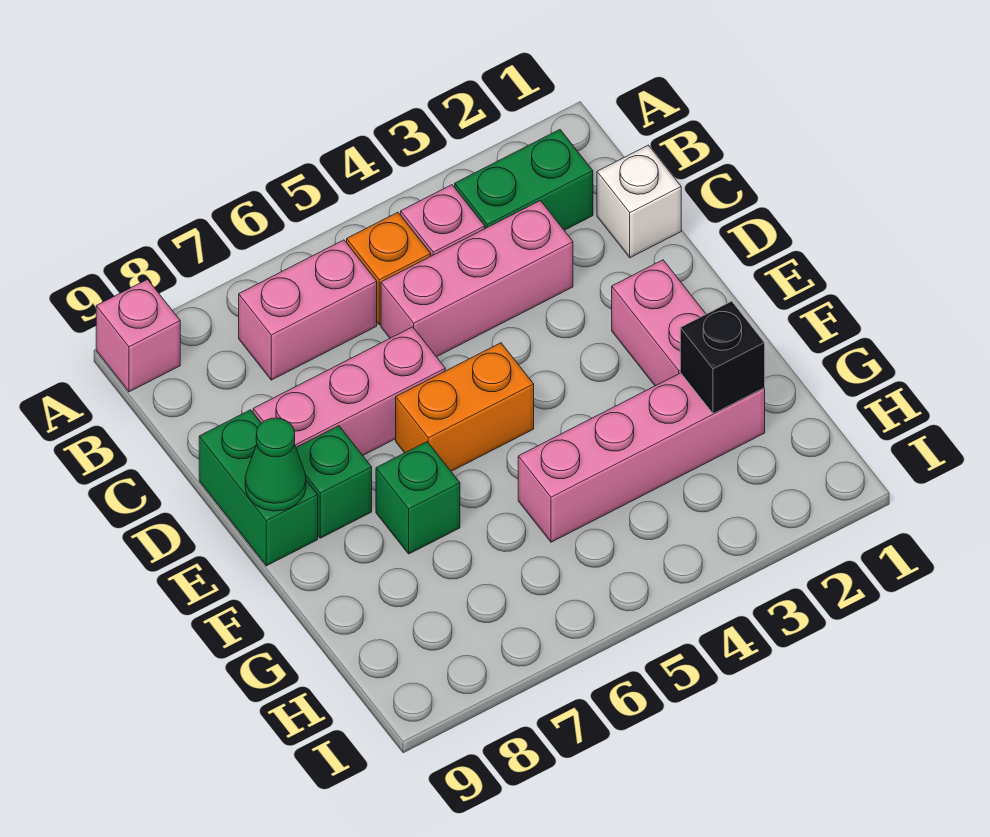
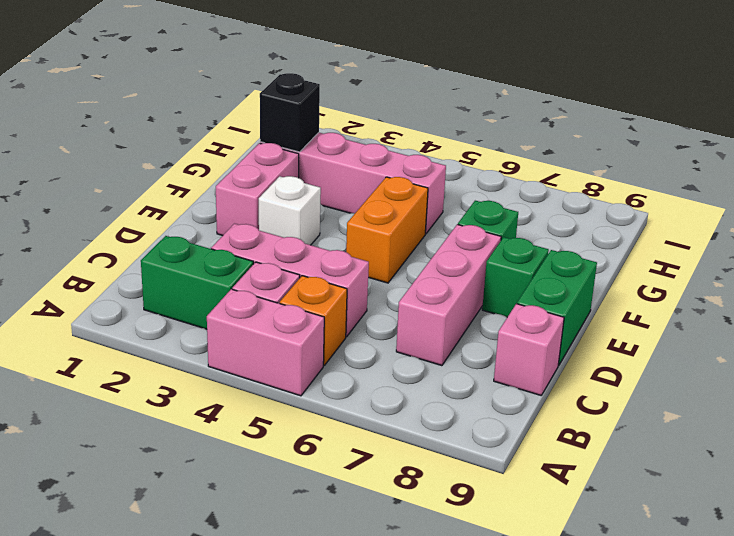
pink brick A9 level 1 -> pink brick C9 level 1
pink brick B6:B7 level 1 -> pink brick A4:A5 level 1
white brick C1 level 1 -> white brick E3 level 1
pink brick D6:D8 level 1 -> pink brick C7:E7 level 1
orange brick E5:E6 level 1 -> orange brick E5:F5 level 1
green cone E9 level 2 -> none

